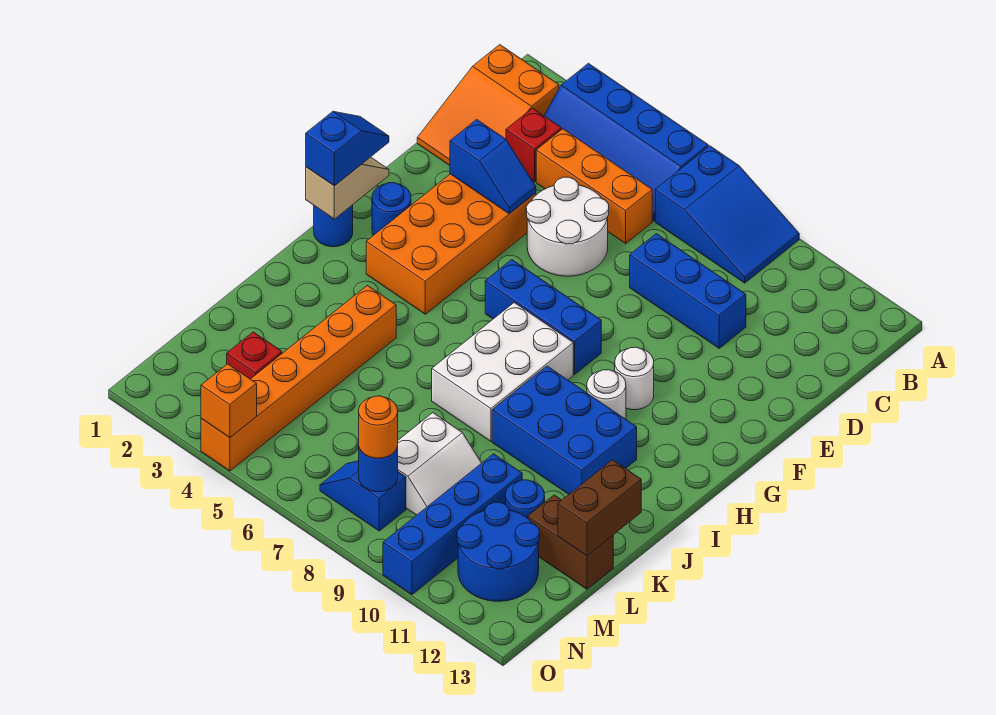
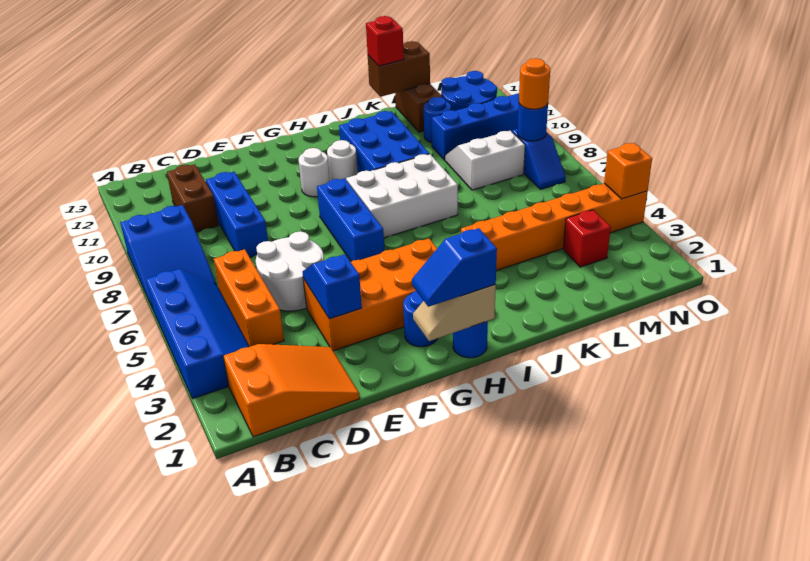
blue slope A7:B9 level 1 top 7 -> blue slope A7:B9 level 1 top 9
red brick C3 level 1 -> red brick K13 level 3
none -> brown brick C10:C11 level 1

